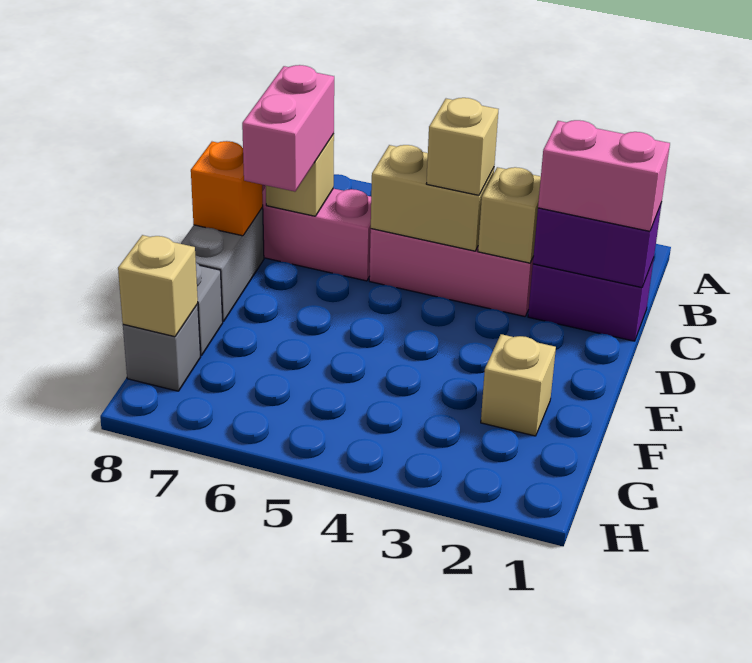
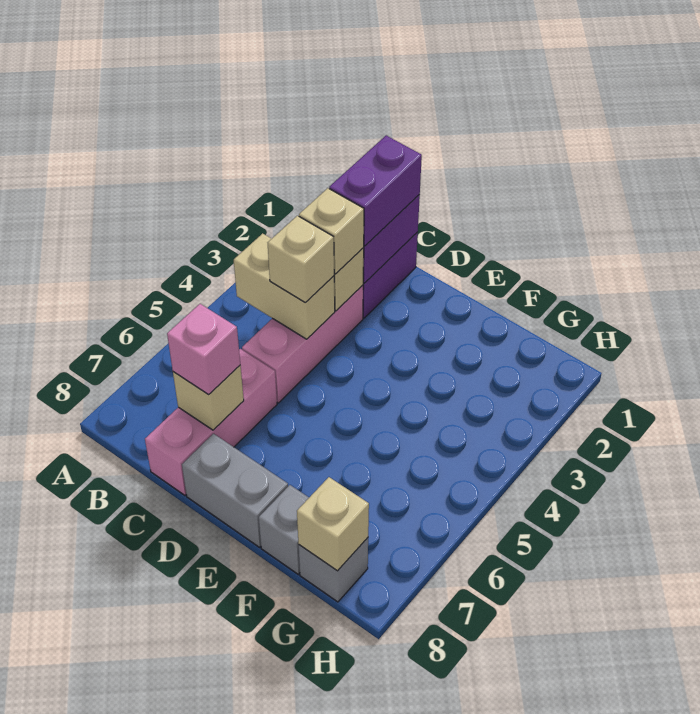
pink brick C1:C2 level 3 -> purple brick C1:C2 level 3
tan brick C4:C5 level 2 -> tan brick B4:C4 level 2
pink brick C7:D7 level 3 -> pink brick C7 level 3
orange brick D8 level 2 -> none
tan brick F2 level 1 -> tan brick C3 level 3

